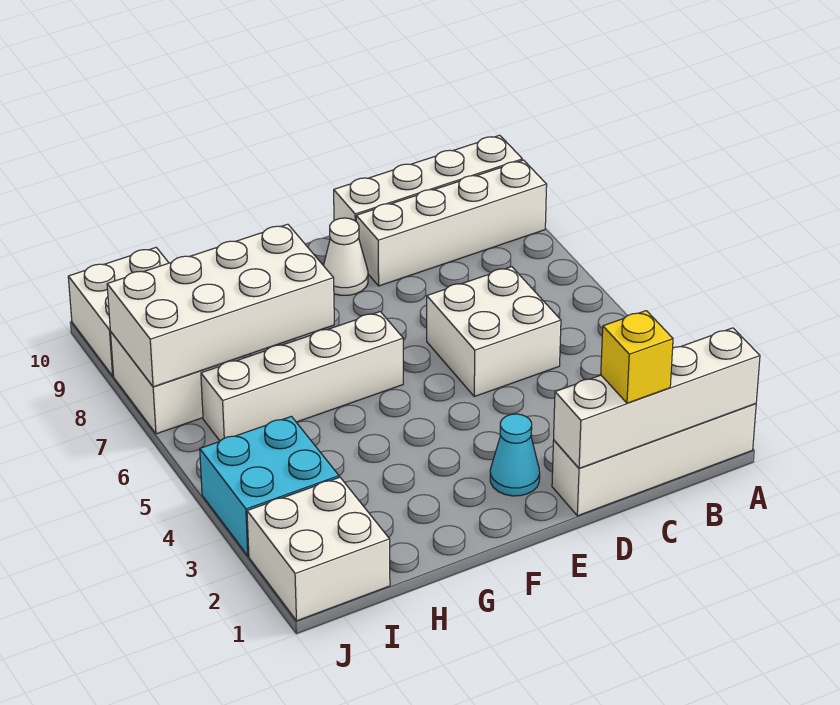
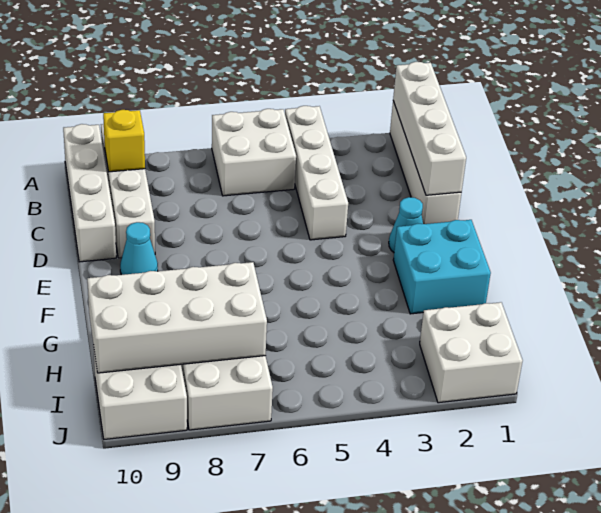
yellow brick C1 level 3 -> yellow brick B9 level 2
white brick C5:D6 level 1 -> white brick A5:B6 level 1
white cone E9 level 1 -> cyan cone E9 level 1
white brick F6:I6 level 1 -> white brick A4:D4 level 1
white brick G7:J8 level 2 -> white brick H7:I10 level 2
cyan brick I3:J4 level 1 -> cyan brick F1:G2 level 1

